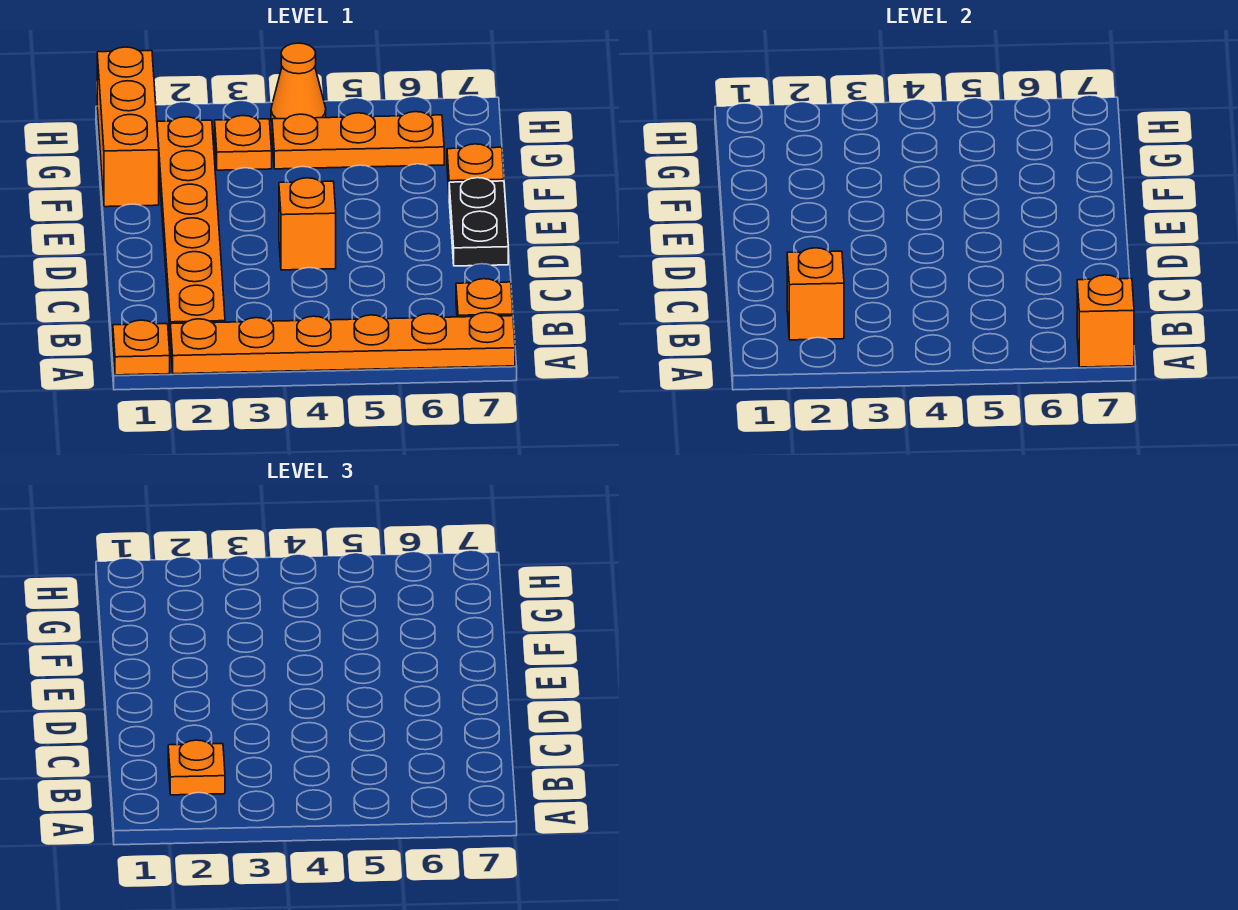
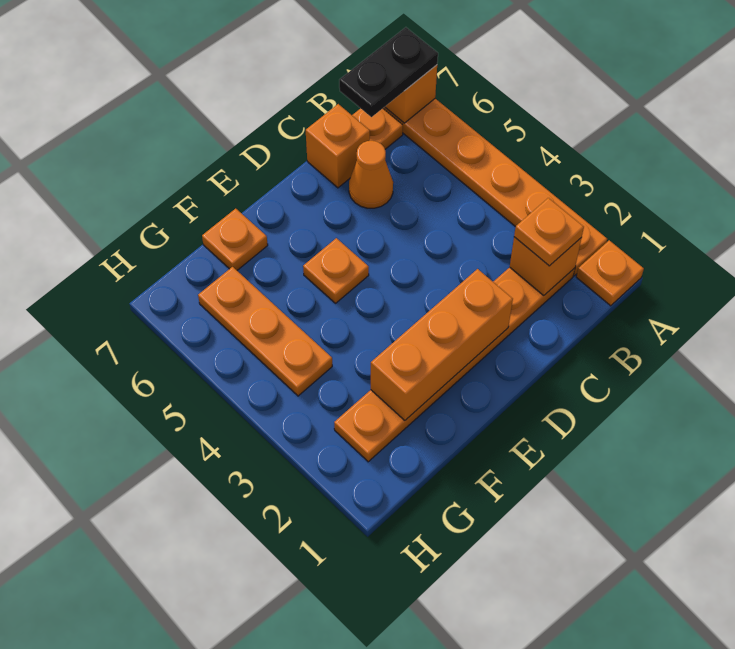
orange brick D4 level 1 -> orange brick C7 level 1
black plate D7:E7 level 1 -> black plate A7:B7 level 3
orange brick F1:H1 level 1 -> orange brick D2:F2 level 2
orange plate G3 level 1 -> orange plate E5 level 1
orange cone H4 level 1 -> orange cone C6 level 1

